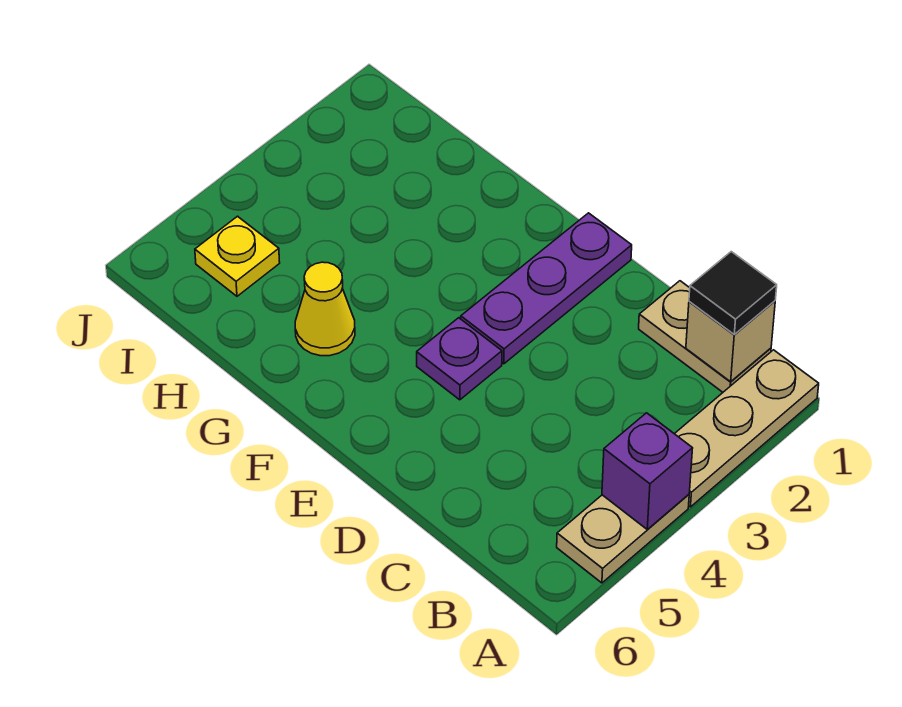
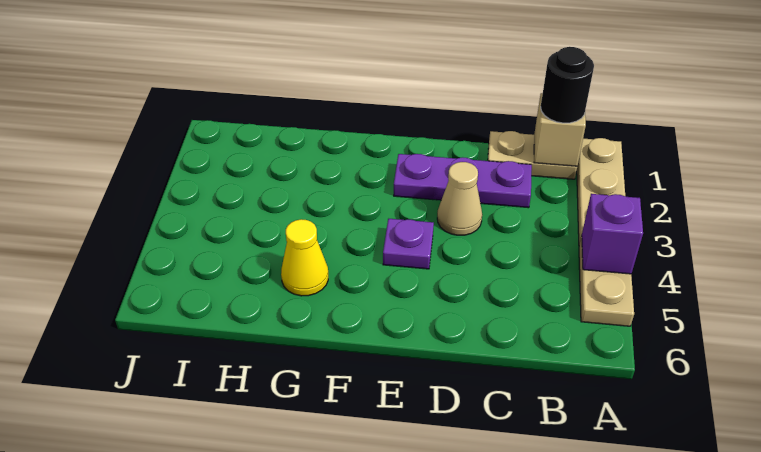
black tile B1 level 3 -> black round brick B1 level 3
none -> tan cone D3 level 1
purple plate E1:E3 level 1 -> purple plate C2:E2 level 1
yellow plate I5 level 1 -> none

